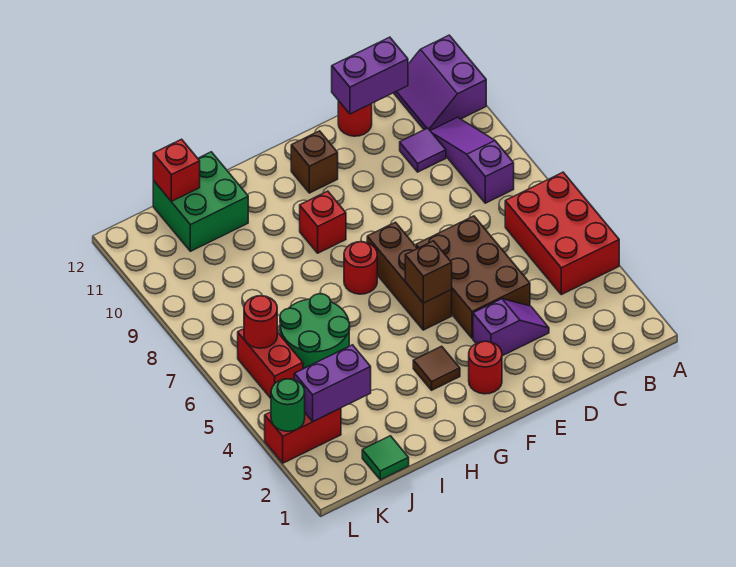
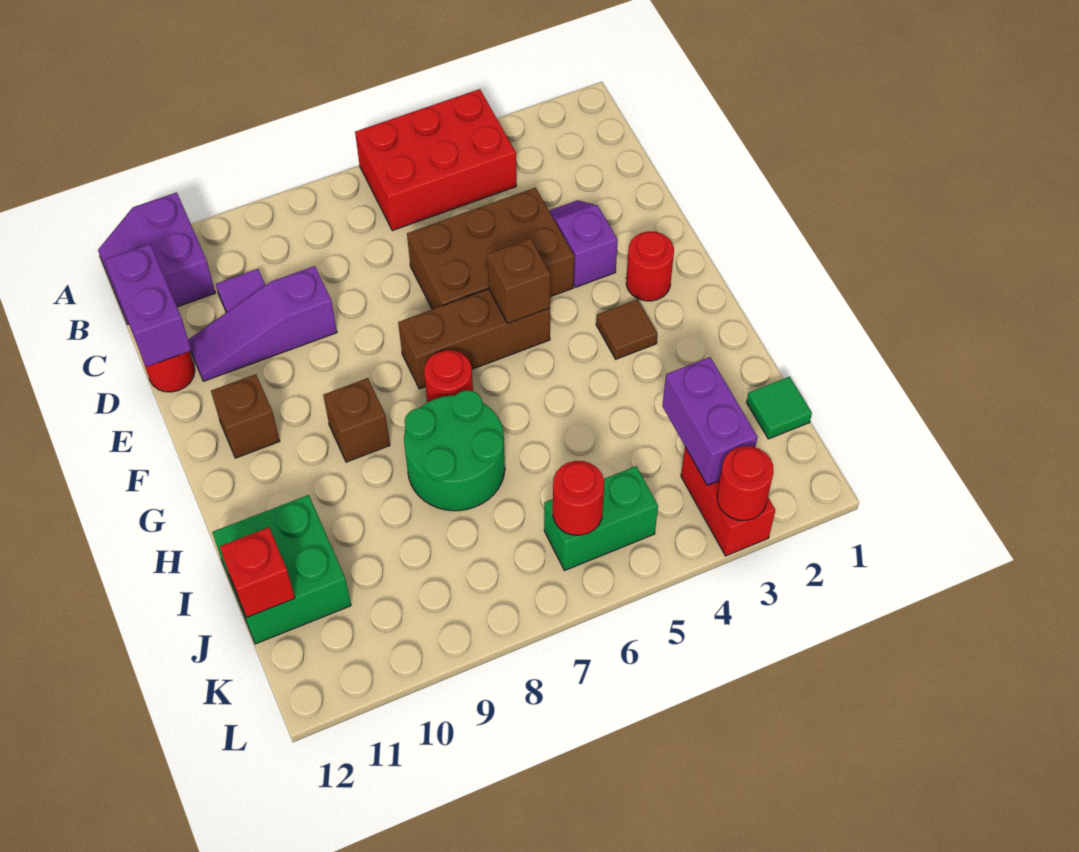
purple slope A11:B12 level 1 top A -> purple slope A11:B12 level 1 top 11
purple slope B8:B10 level 1 top 8 -> purple slope D9:D11 level 1 top 9
red brick G9 level 1 -> brown brick G9 level 1
green round brick I5:J6 level 1 -> green round brick H7:I8 level 1
red brick K5:K6 level 1 -> green brick K5:K6 level 1
green round brick L3 level 2 -> red round brick L3 level 2

